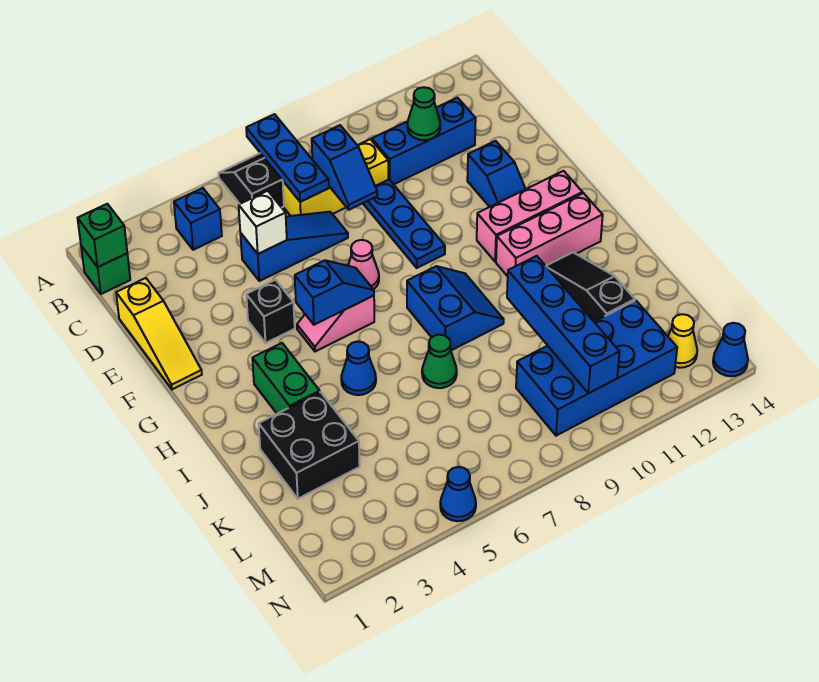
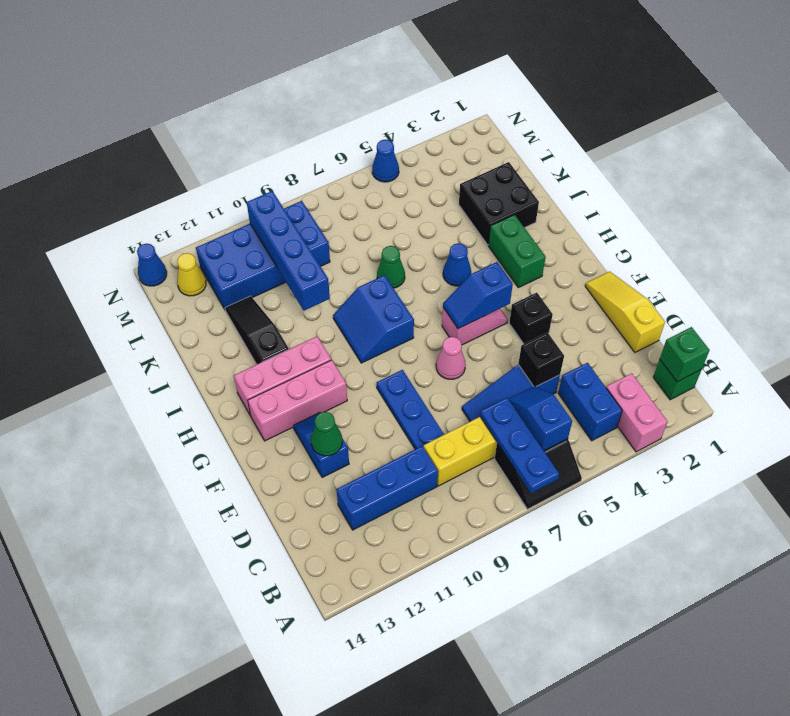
none -> pink brick A3:B3 level 1
blue brick B4 level 1 -> blue brick B4:C4 level 1
blue slope C8:D8 level 2 top C -> blue slope B6:C6 level 2 top B
green cone C11 level 2 -> green cone E12 level 2
white brick D5 level 2 -> black brick D5 level 2
black slope I12:K12 level 1 top K -> black slope I12:K12 level 1 top I

